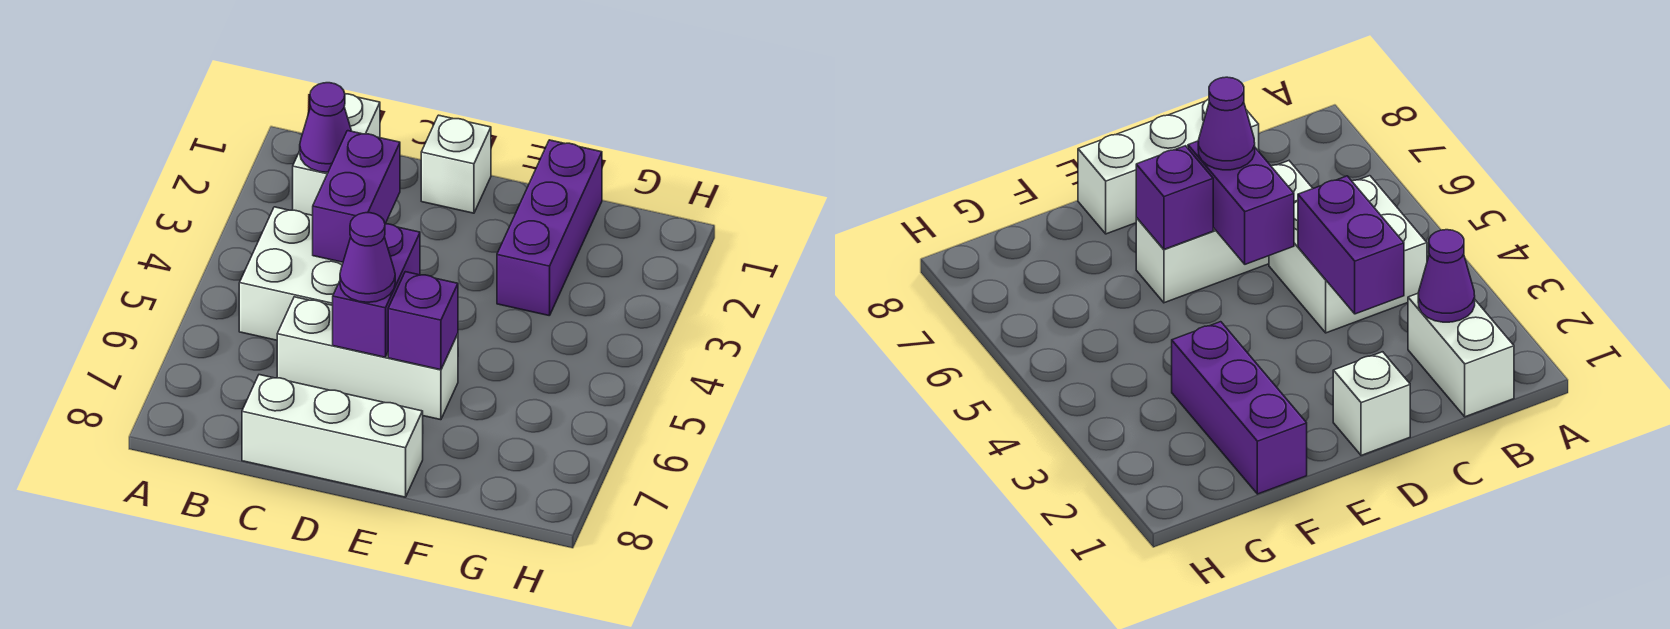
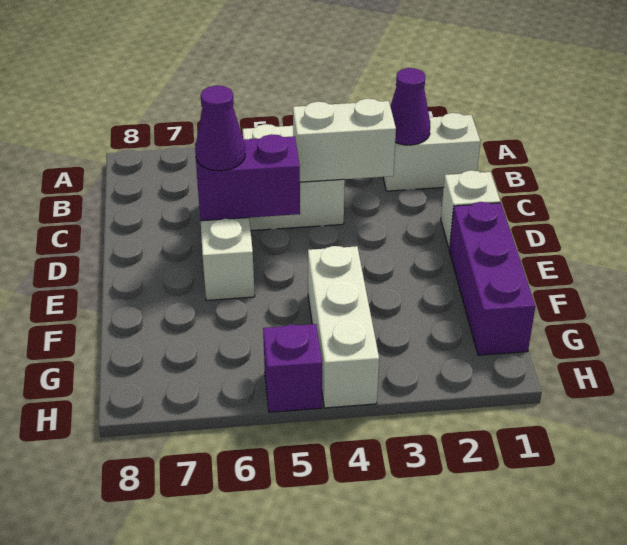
purple brick C3:C4 level 2 -> white brick C3:C4 level 2
white brick C8:E8 level 1 -> white brick F4:H4 level 1
purple brick E6 level 2 -> purple brick H5 level 1
purple brick F1:F3 level 1 -> purple brick E1:G1 level 1

